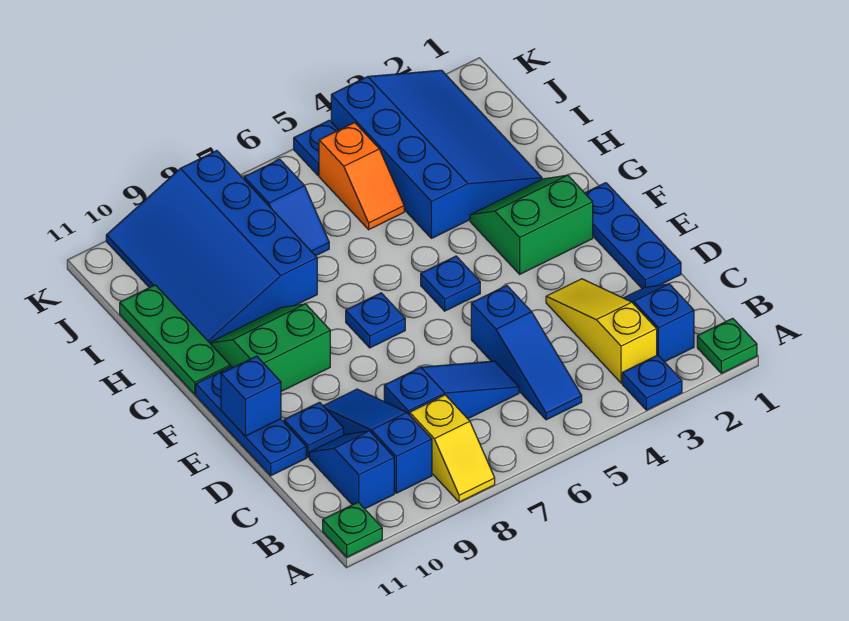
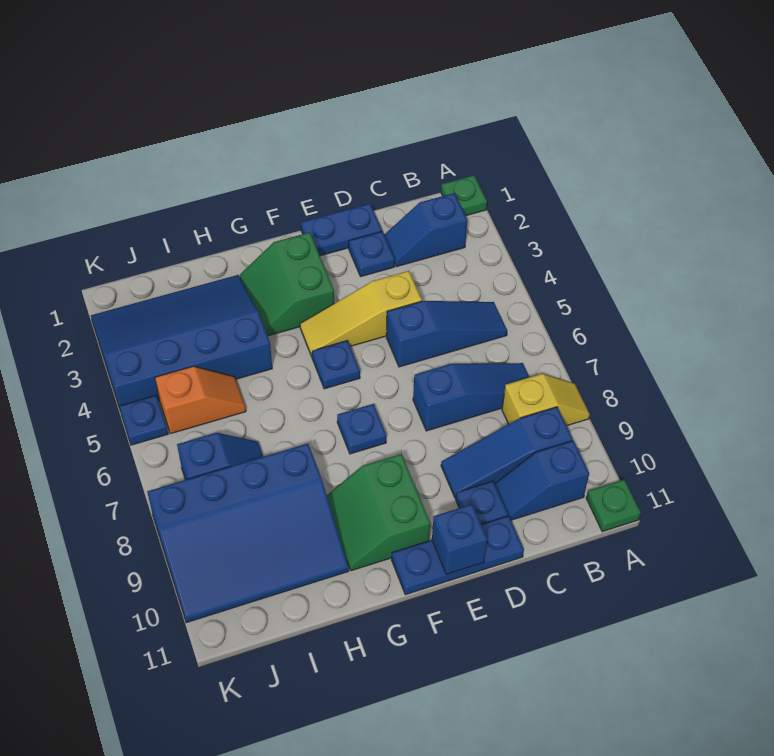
blue plate A3 level 1 -> blue plate D2 level 1
yellow slope B3:D3 level 1 top B -> yellow slope D4:F4 level 1 top D
blue slope C6:C8 level 1 top 8 -> blue slope B7:D7 level 1 top D
blue plate D1:F1 level 1 -> blue plate D1:E1 level 1
green plate G11:I11 level 1 -> none

